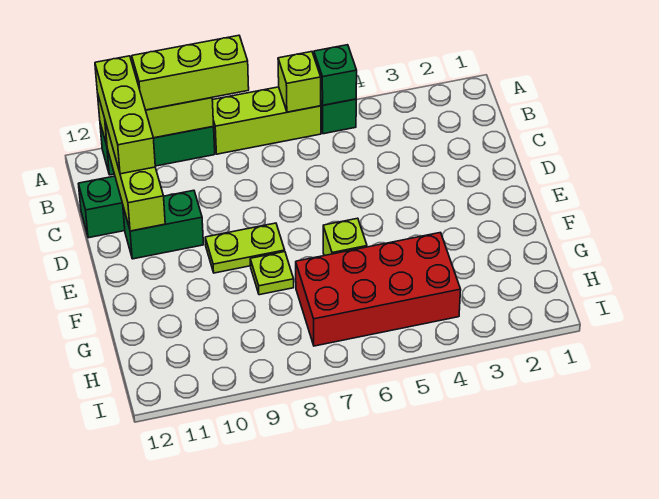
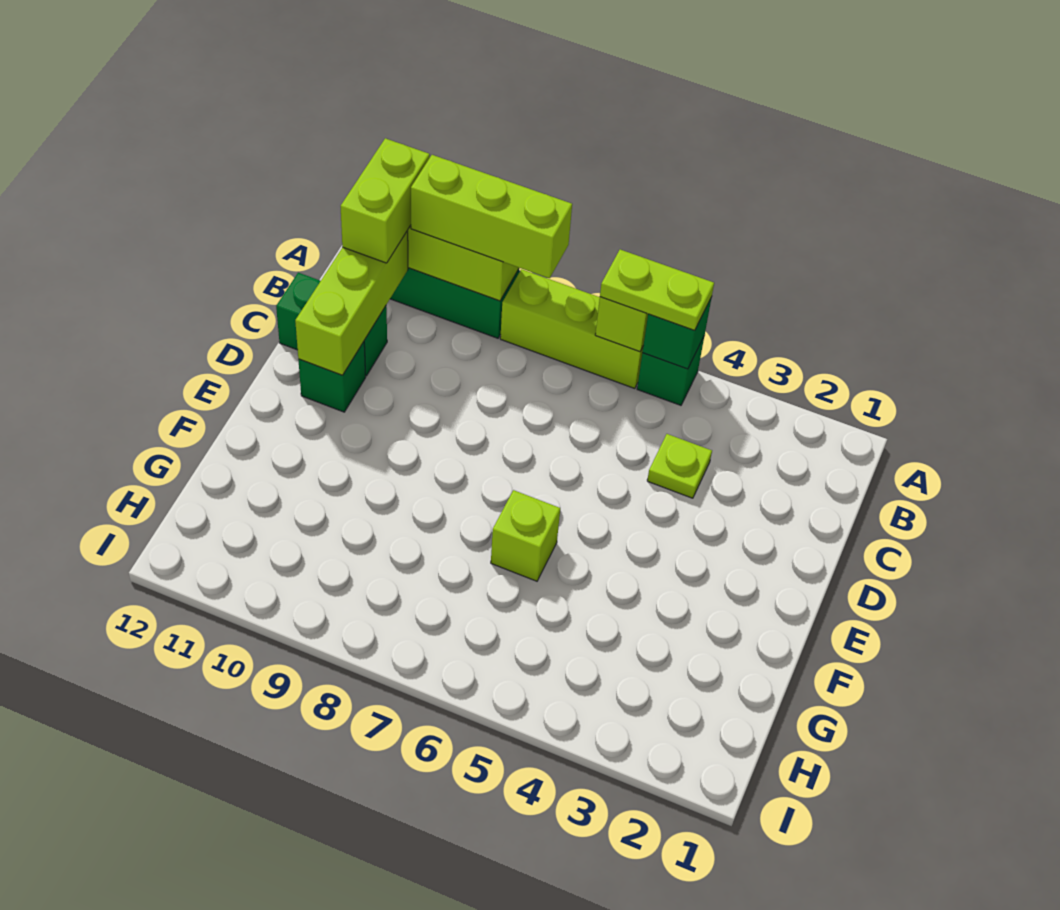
lime brick A11:C11 level 3 -> lime brick A11:B11 level 3
green brick D10:D11 level 1 -> green brick D11 level 1
lime plate E8:E9 level 1 -> lime plate A5:A6 level 3
lime plate F8 level 1 -> lime plate C4 level 1
red brick G4:H7 level 1 -> none

